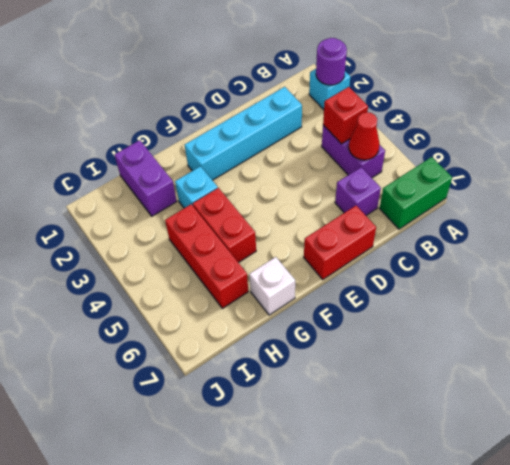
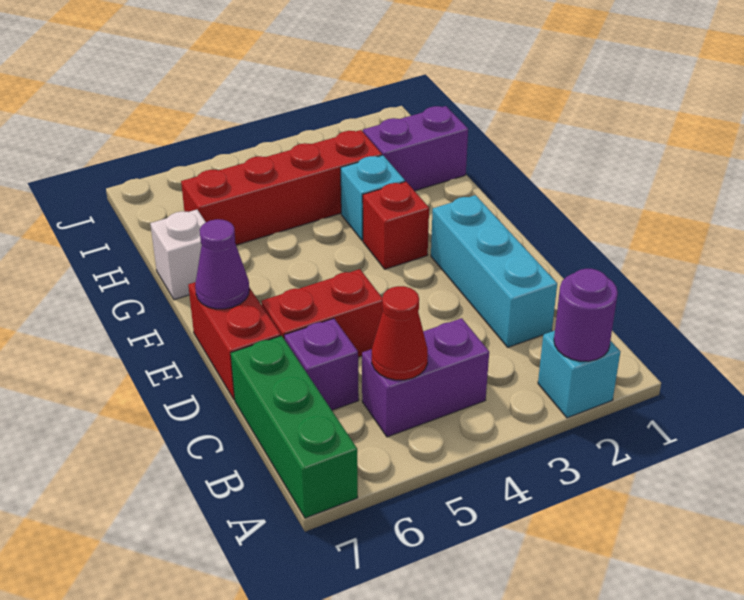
green brick A7:B7 level 1 -> green brick A7:C7 level 1
red brick B4 level 2 -> red brick F3 level 1
cyan brick C2:F2 level 1 -> cyan brick C2:E2 level 1
none -> purple cone E7 level 2
red brick G4:G5 level 1 -> red brick D5:D6 level 1
red brick H4:H6 level 1 -> red brick H3:H6 level 1

